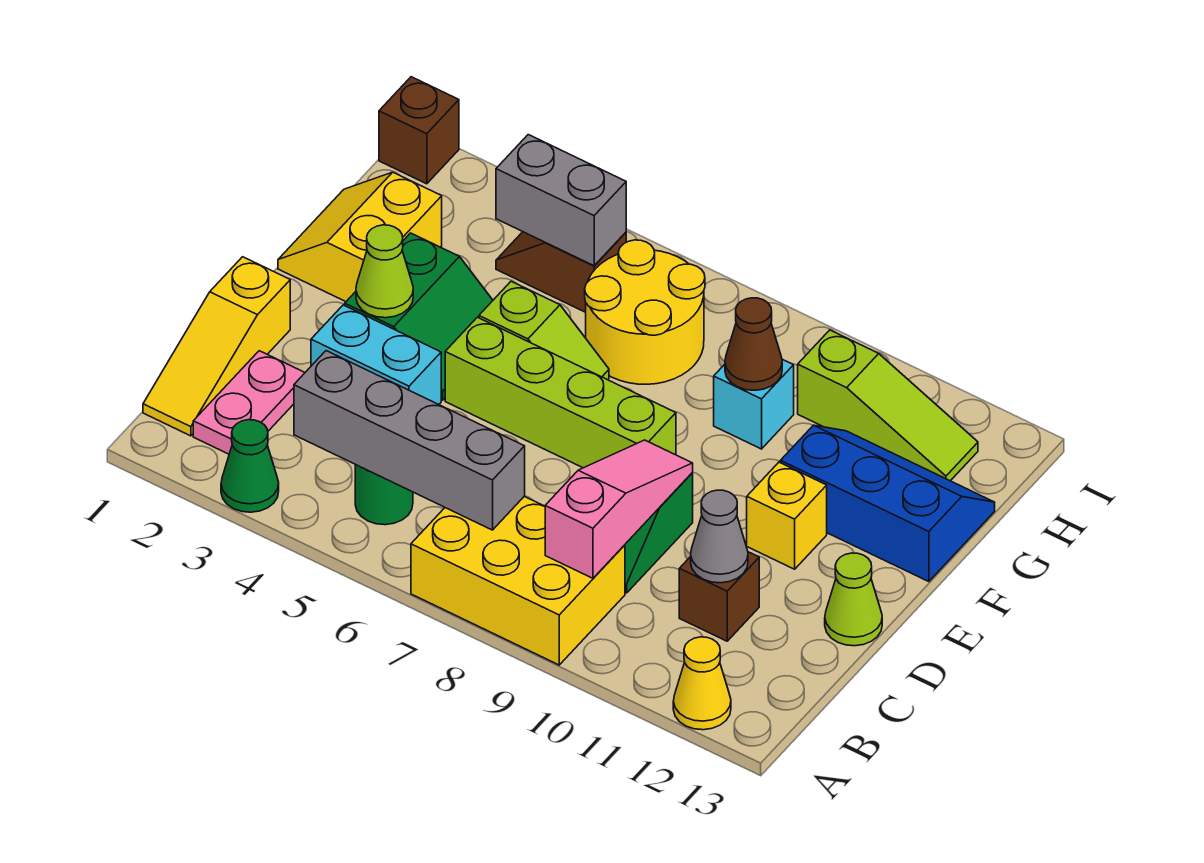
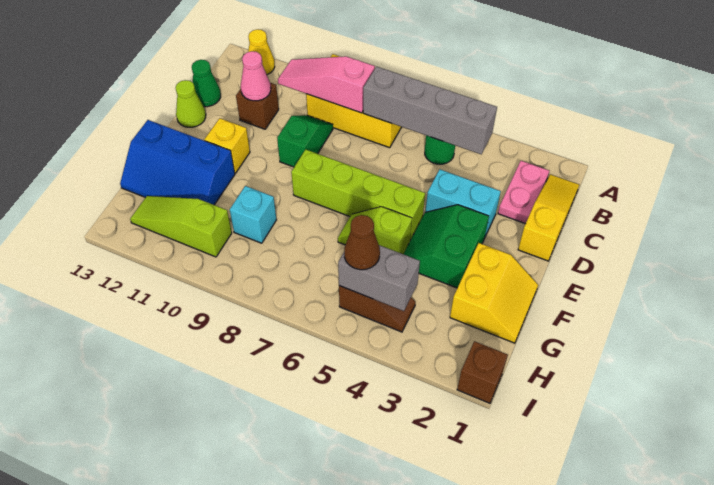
green cone A3 level 1 -> green cone C13 level 1
pink slope B9:D9 level 2 top B -> pink slope B8:B10 level 2 top 8
grey cone C11 level 2 -> pink cone C11 level 2
lime cone E3 level 2 -> none
yellow round brick G6:H7 level 1 -> none
brown cone G9 level 2 -> brown cone H5 level 3

